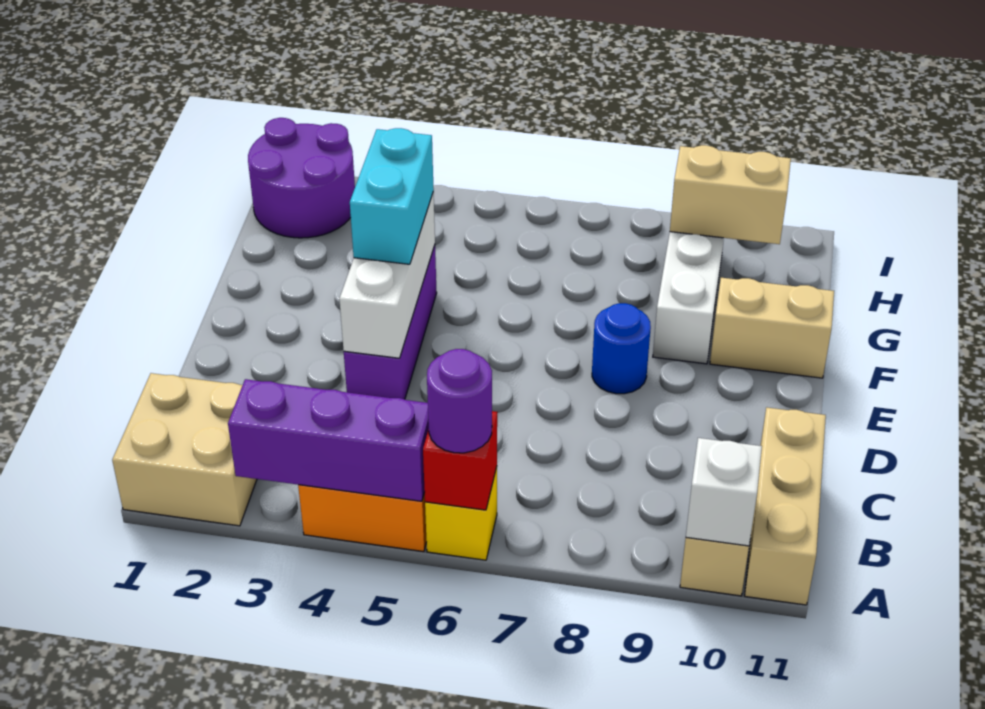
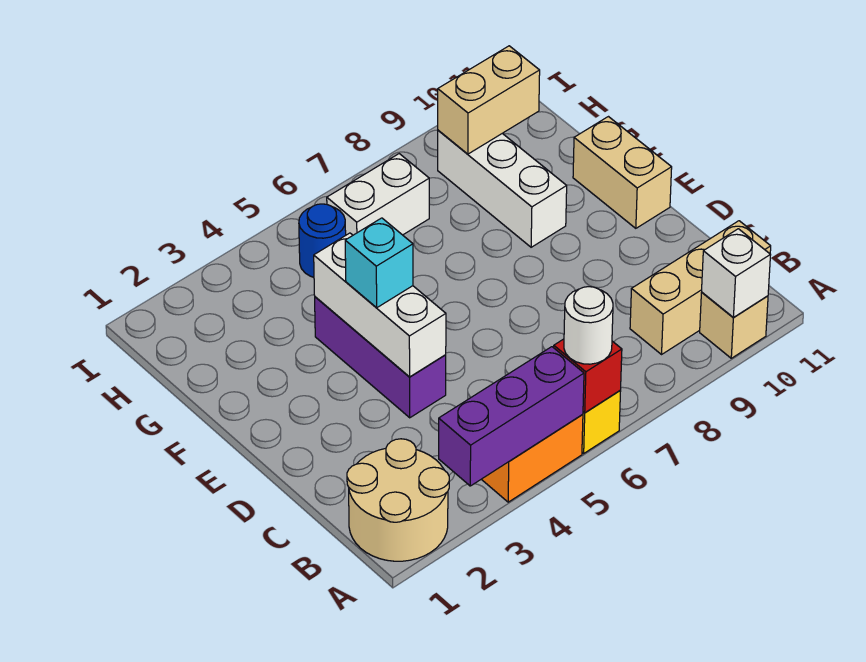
tan brick A1:B2 level 1 -> tan round brick A1:B2 level 1
purple round brick A6 level 3 -> white round brick A6 level 3
tan brick A11:C11 level 1 -> tan brick B9:B11 level 1
cyan brick E4:F4 level 3 -> cyan brick E4 level 3
blue round brick E8 level 1 -> blue round brick H5 level 1
tan brick F10:F11 level 1 -> tan brick E11:F11 level 1
purple round brick H1:I2 level 1 -> none
none -> white brick H6:H7 level 1

